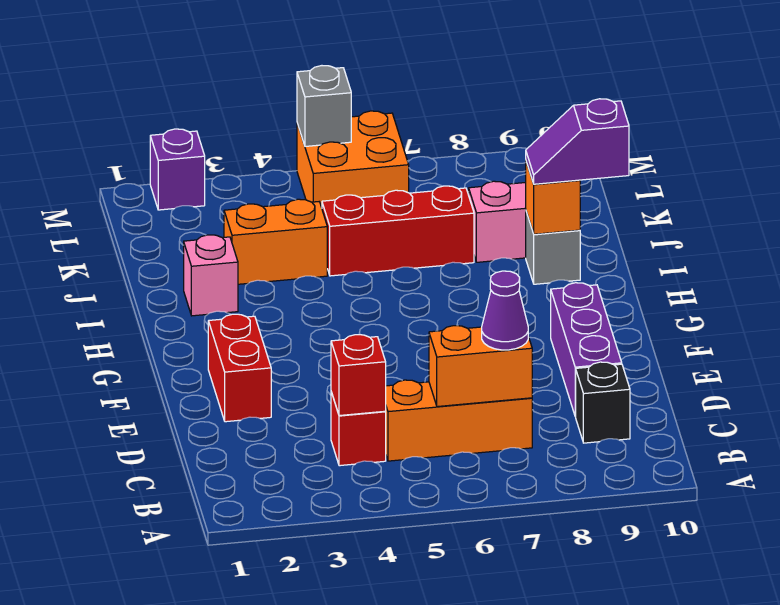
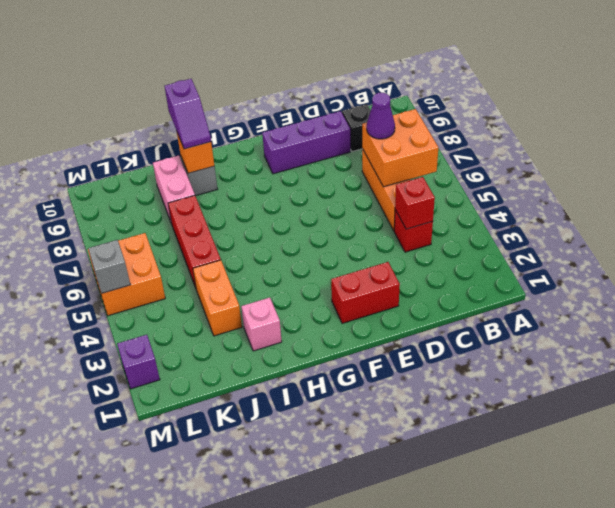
orange brick C6:C7 level 2 -> orange brick B6:C7 level 2

